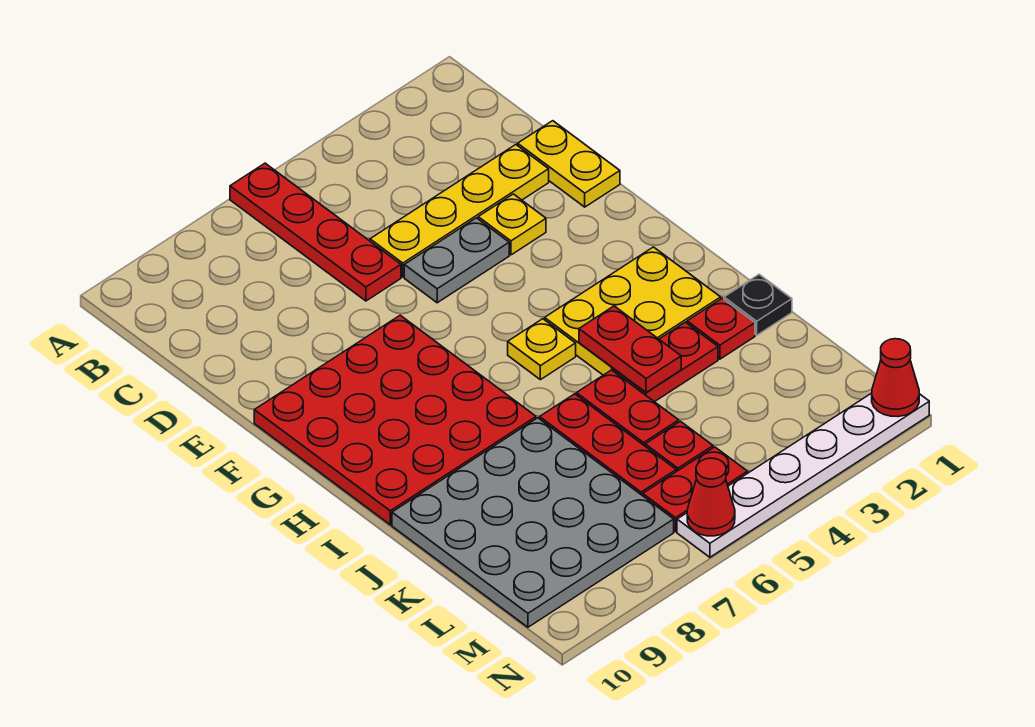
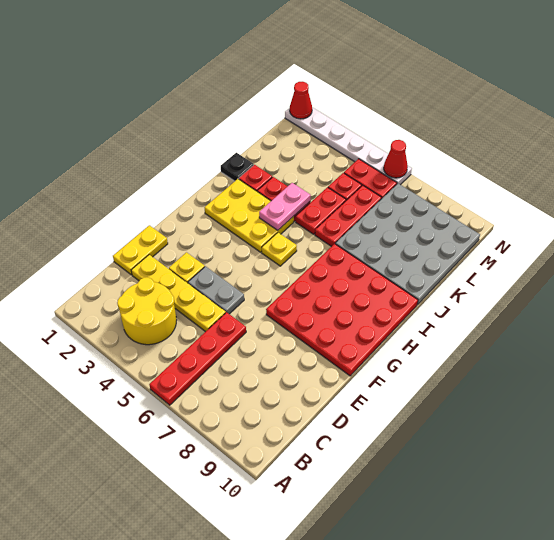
none -> yellow round brick B3:C4 level 1
red plate I4:J4 level 2 -> pink plate I4:J4 level 2

